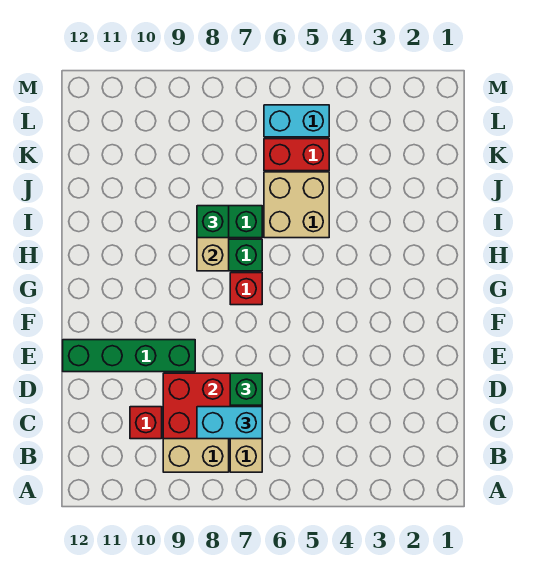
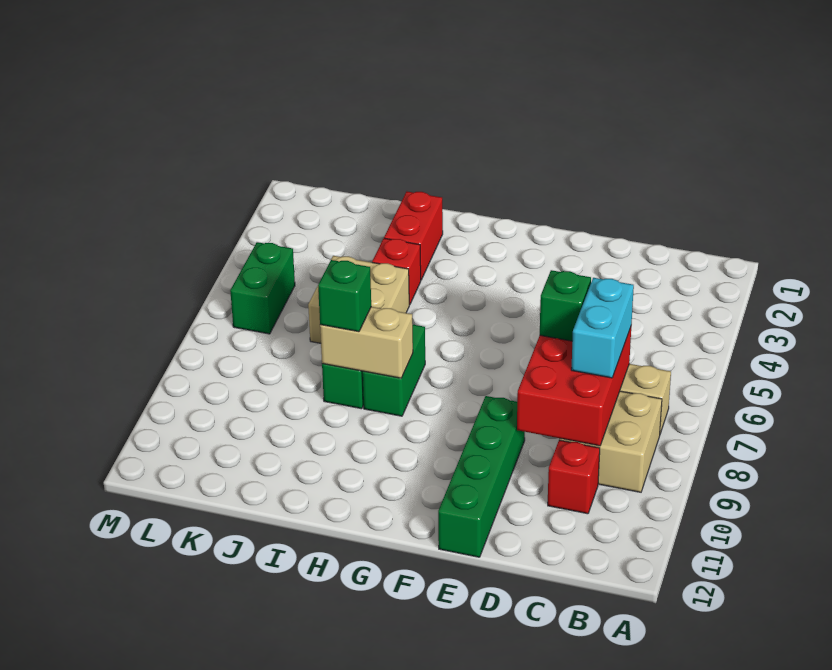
red brick G7 level 1 -> red brick I4 level 1
red brick K5:K6 level 1 -> red brick I2:I3 level 1
cyan brick L5:L6 level 1 -> green brick L5:L6 level 1

